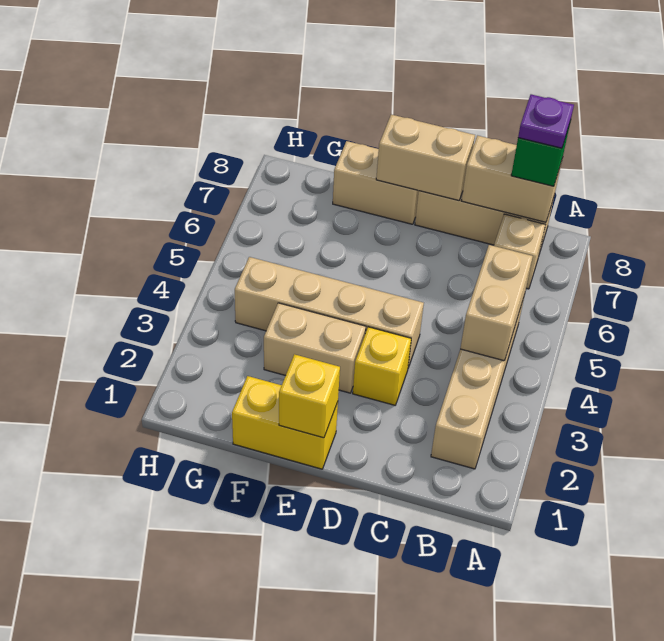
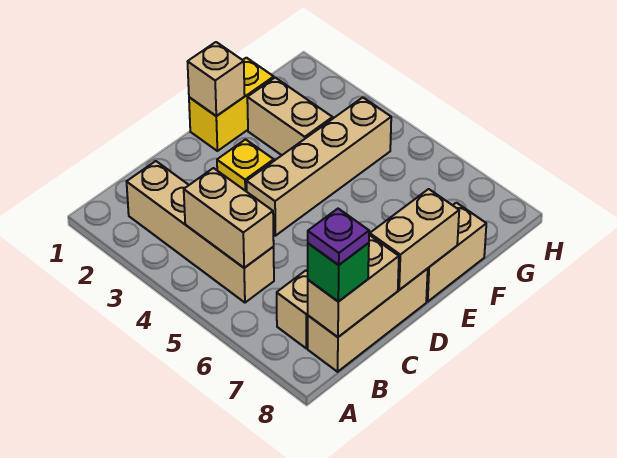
yellow brick E1 level 2 -> tan brick E1 level 2
tan brick E3:F3 level 1 -> tan brick F2:F3 level 1

